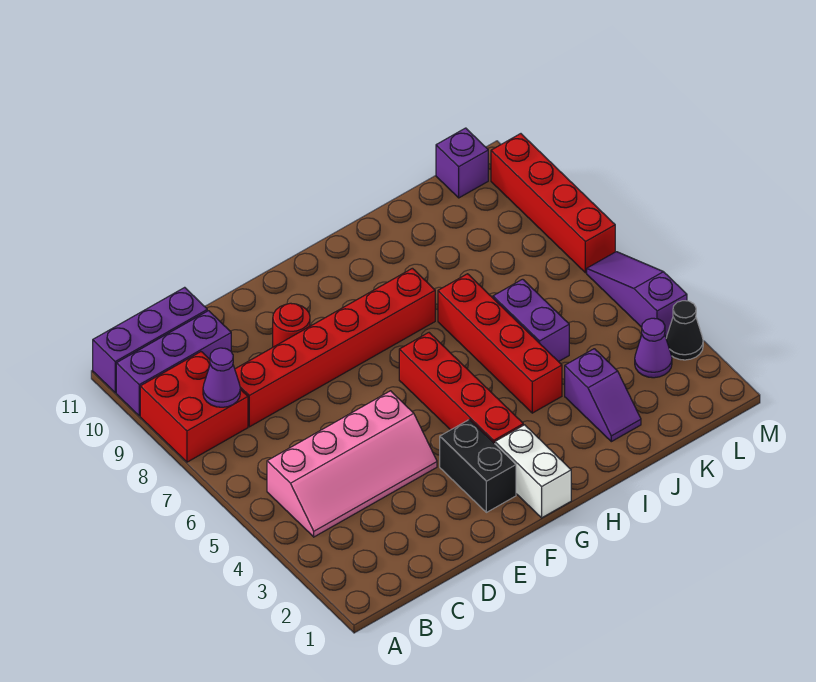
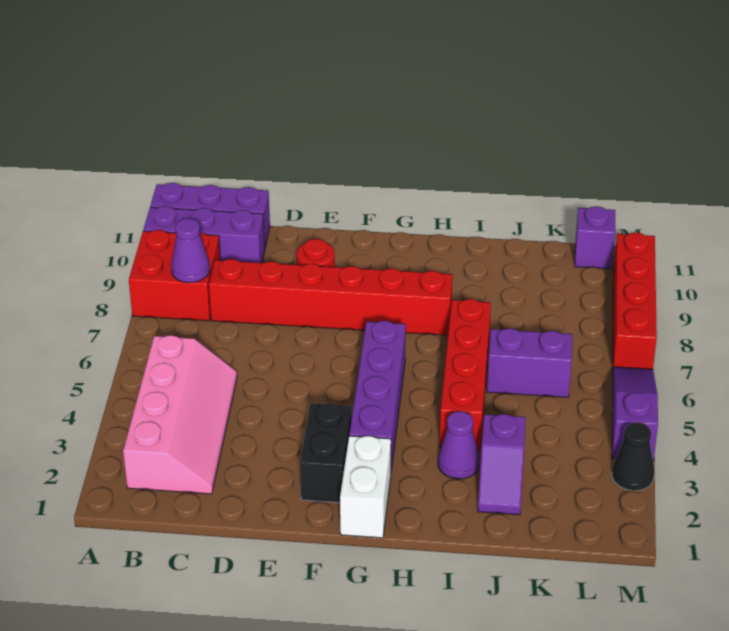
pink slope B4:E5 level 1 top 5 -> pink slope B2:C5 level 1 top B
red brick G3:G6 level 1 -> purple brick G3:G6 level 1
purple brick J5:J6 level 1 -> purple brick J6:K6 level 1
purple cone L3 level 1 -> purple cone I3 level 1

